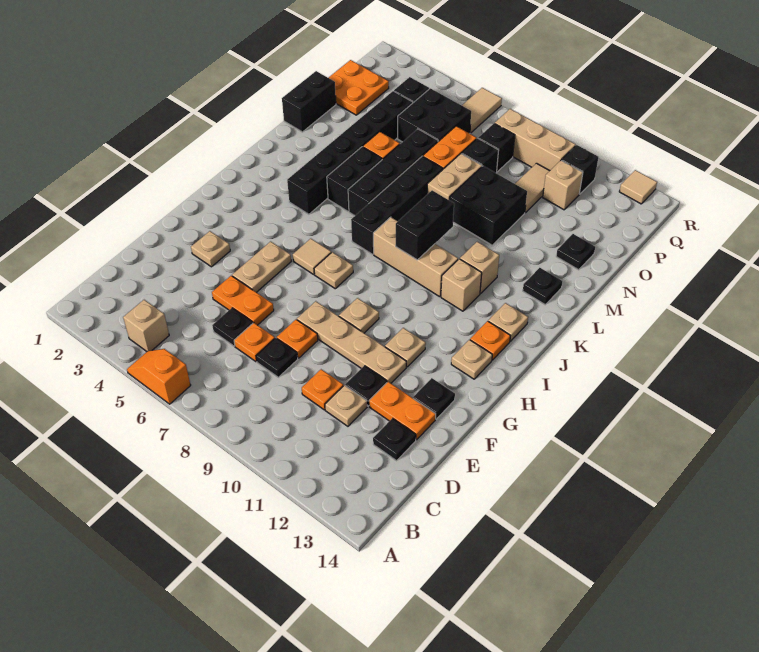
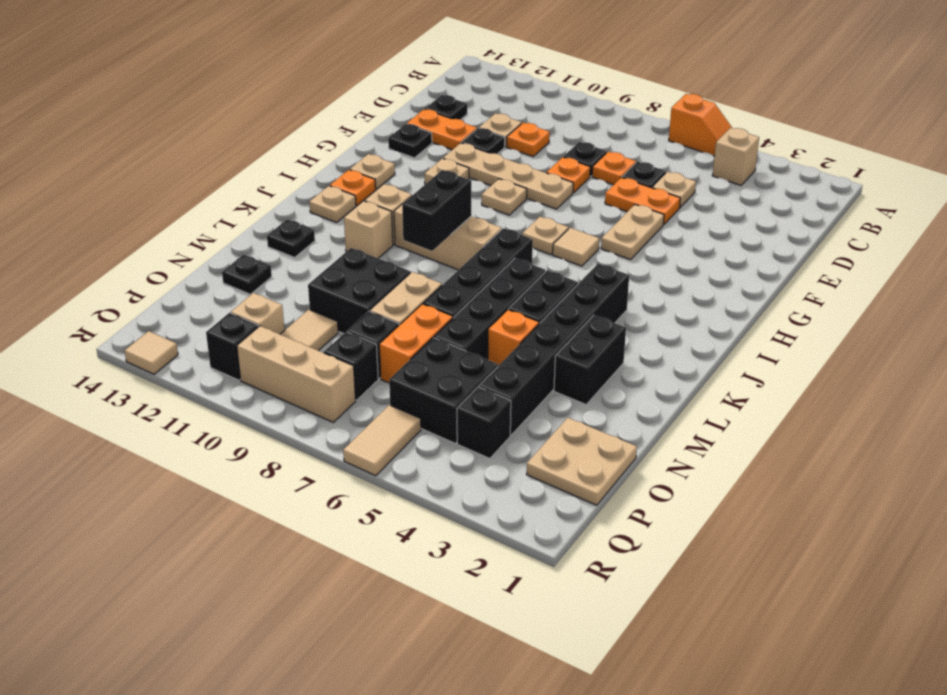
tan plate F3 level 1 -> tan plate D5 level 1
black brick M1:N1 level 1 -> black brick L3:M3 level 1
orange plate O1:P2 level 1 -> tan plate O1:P2 level 1

